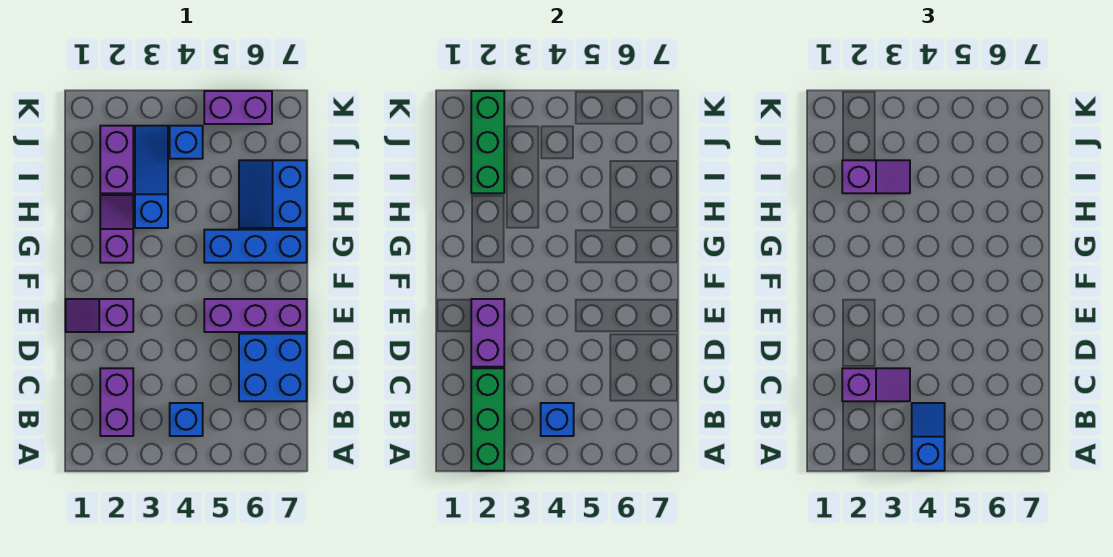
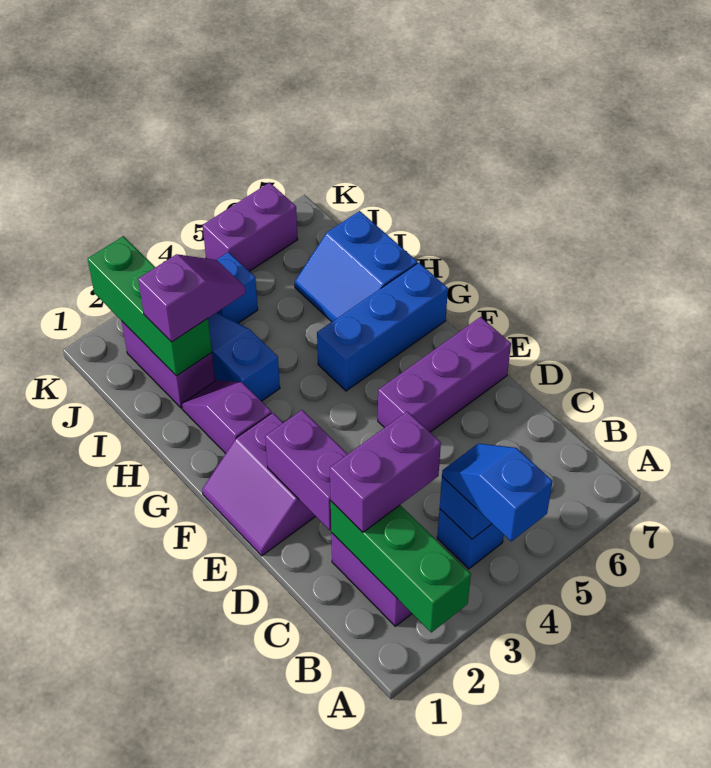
purple slope C2:C3 level 3 top 2 -> purple brick C2:C3 level 3
blue brick C6:D7 level 1 -> none
purple slope E1:E2 level 1 top 2 -> purple slope E1:F2 level 1 top 2

